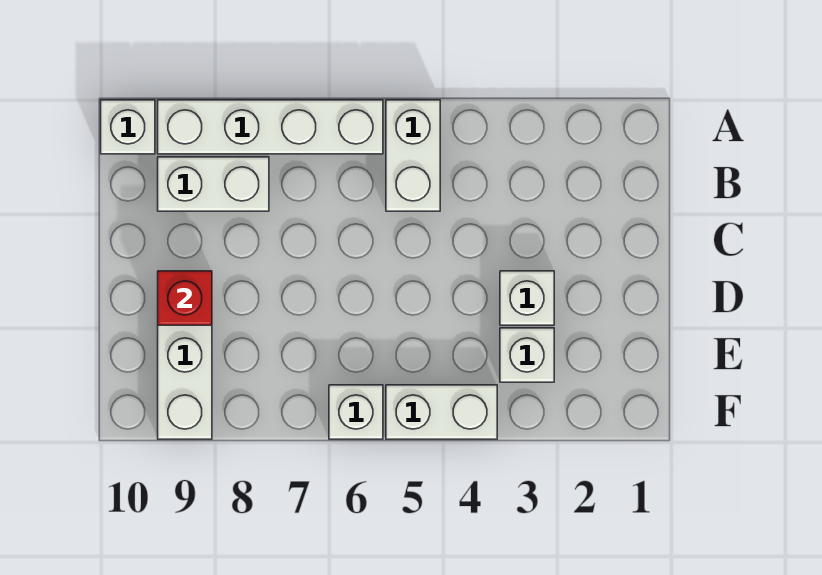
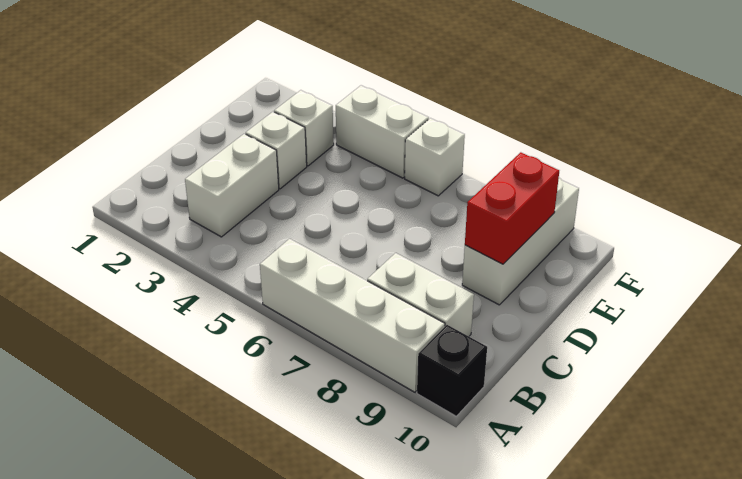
white brick A5:B5 level 1 -> white brick B3:C3 level 1
white brick A10 level 1 -> black brick A10 level 1
red brick D9 level 2 -> red brick D9:E9 level 2

